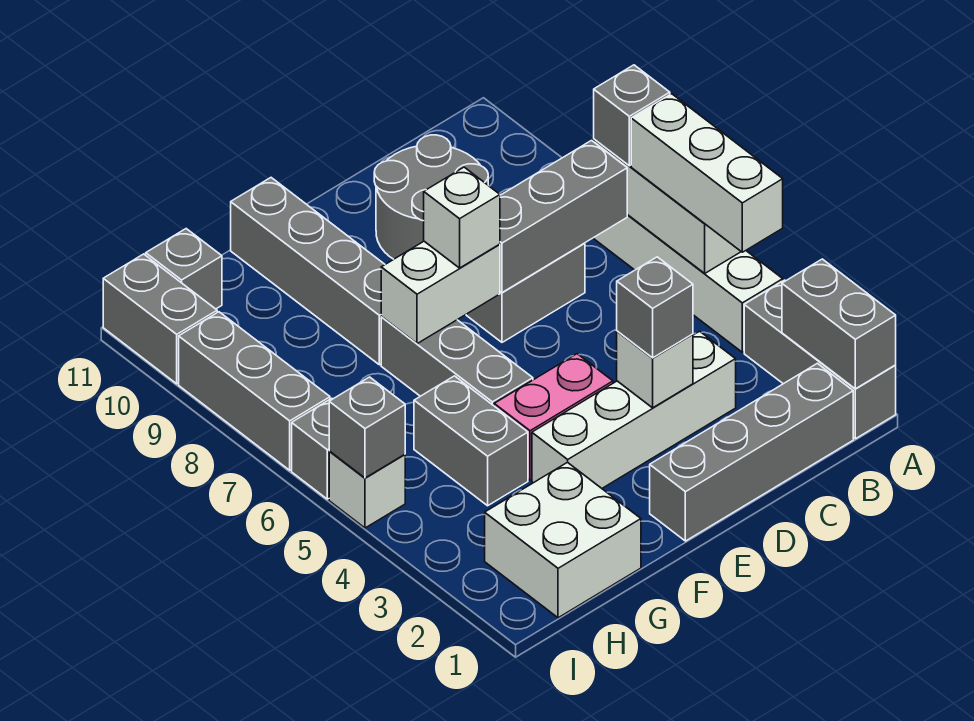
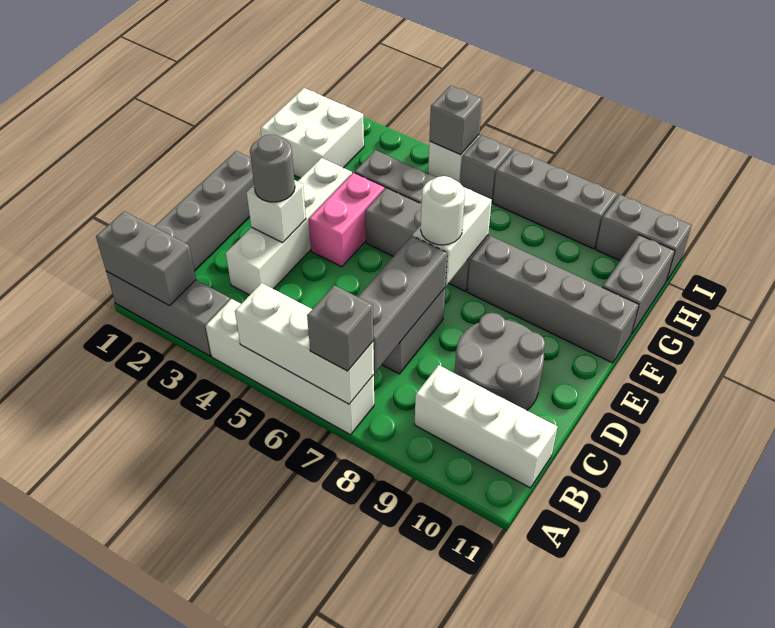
white brick A4:A6 level 3 -> white brick B9:B11 level 1
grey brick D3 level 3 -> grey round brick D3 level 3
white brick E7 level 3 -> white round brick E7 level 3
grey brick H11 level 1 -> grey brick G11:H11 level 1

